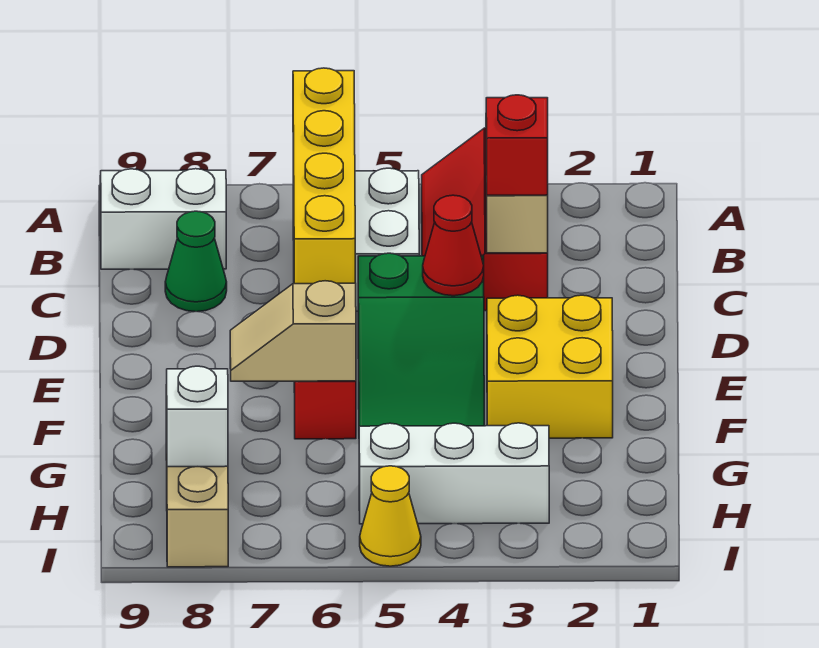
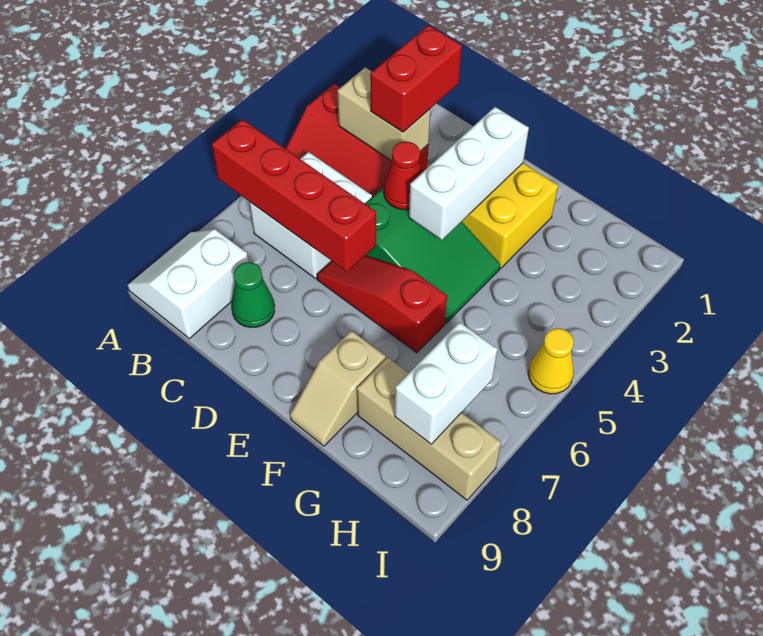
yellow brick A6:D6 level 2 -> red brick A6:D6 level 2
red brick C3 level 3 -> red brick C2:C3 level 3
tan slope F6:F7 level 2 top 6 -> tan slope F8:F9 level 1 top 8
white brick H3:H5 level 1 -> white brick E2:E4 level 2
white brick H8 level 2 -> white brick H7:H8 level 2

